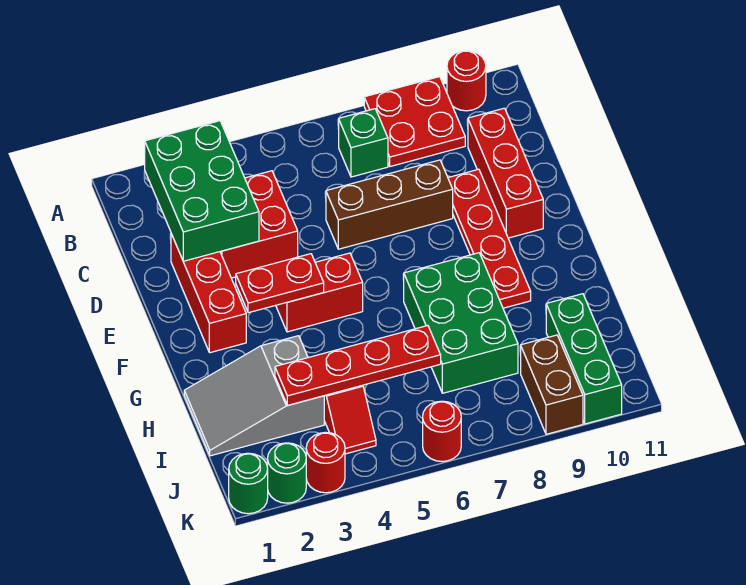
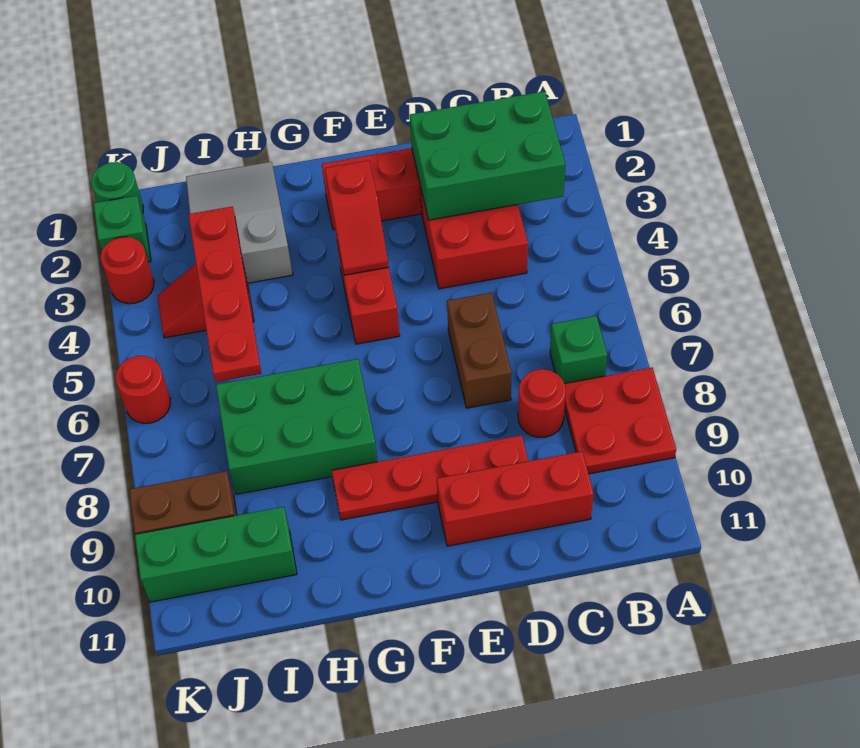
red round brick A10 level 1 -> red round brick C8 level 1
brown brick D6:D8 level 1 -> brown brick D6:D7 level 1
red plate F3:F4 level 2 -> red slope F3:F4 level 2 top 3
green round brick K2 level 1 -> green brick K2 level 1

